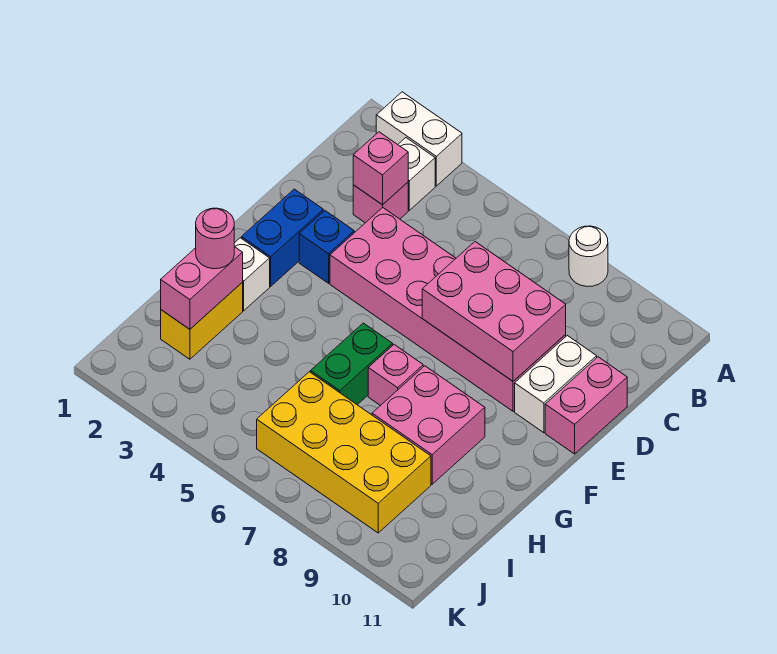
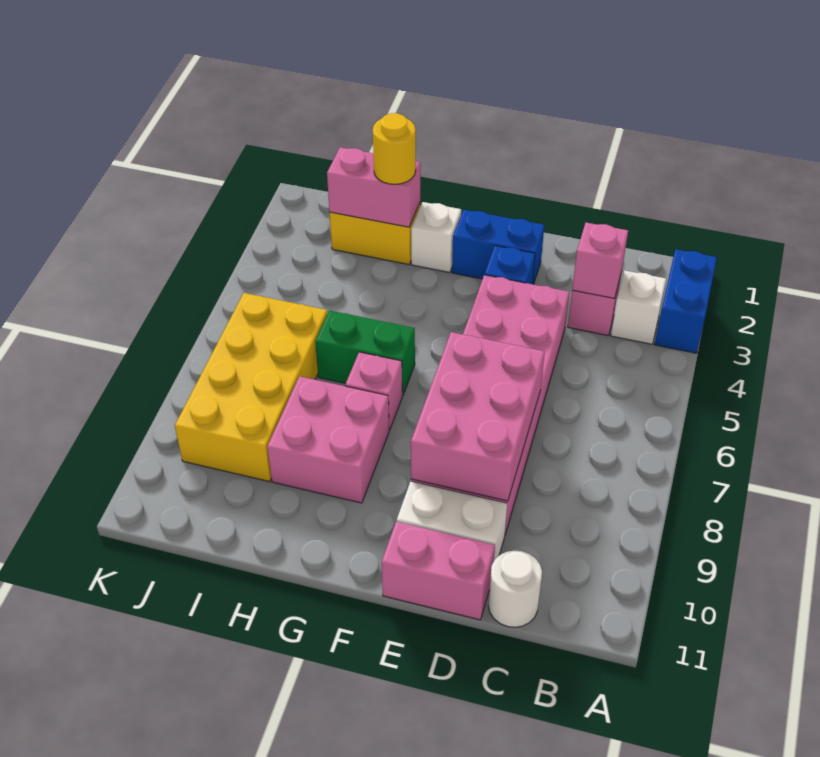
white brick A2:A3 level 1 -> blue brick A2:A3 level 1
white round brick A8 level 1 -> white round brick C11 level 1
pink round brick H2 level 3 -> yellow round brick H2 level 3

